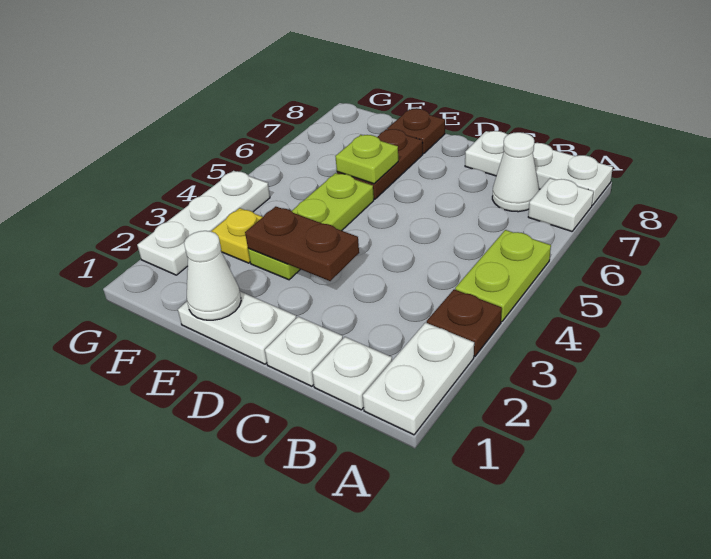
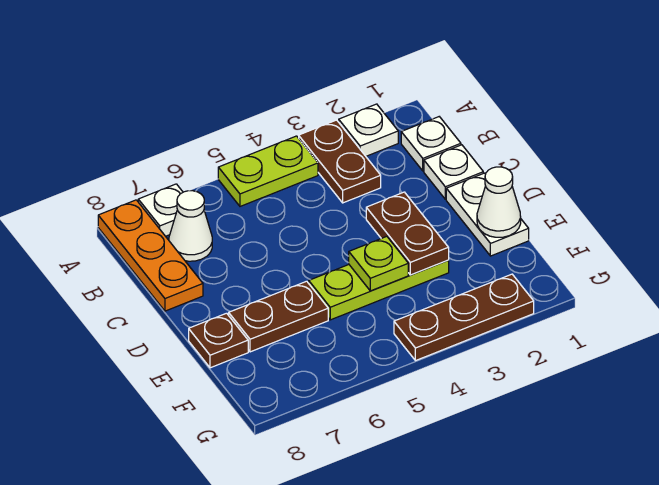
white plate A1:A2 level 1 -> white plate A2 level 1
brown plate A3 level 1 -> brown plate A3:B3 level 1
white plate A8:C8 level 1 -> orange plate A8:C8 level 1
lime plate E6 level 2 -> lime plate E4 level 2
yellow plate F3 level 1 -> none
white plate G2:G4 level 1 -> brown plate G2:G4 level 1

